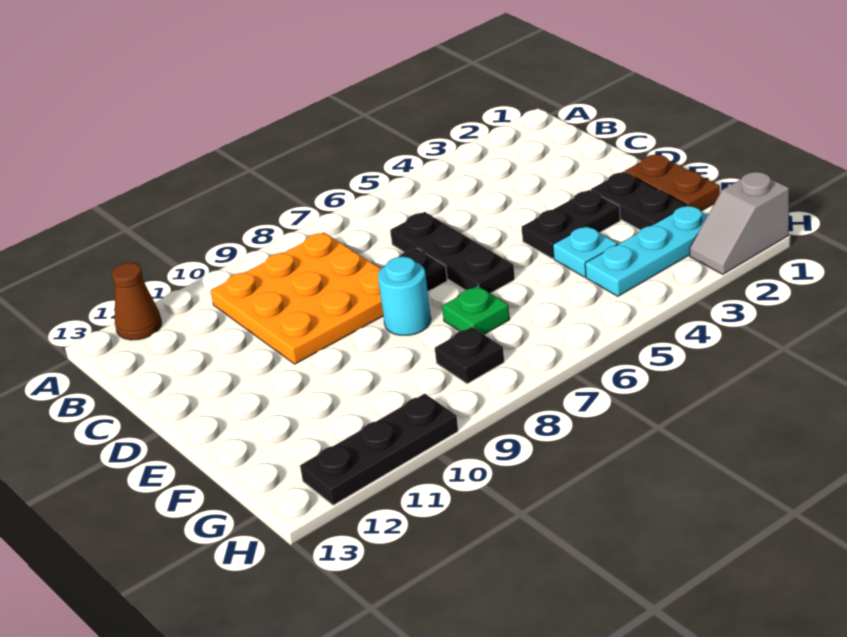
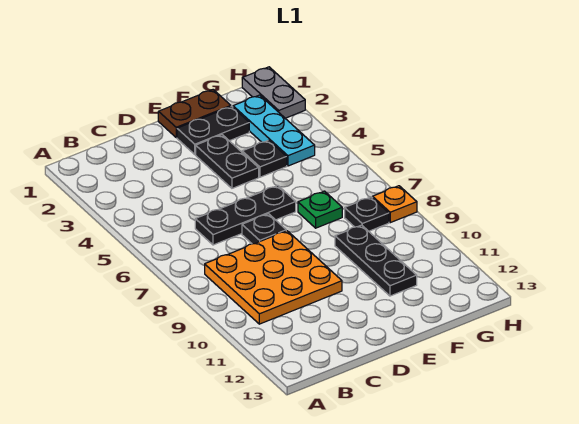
brown cone A12 level 1 -> none
cyan round brick E8 level 1 -> none
cyan plate F4 level 1 -> black plate F4 level 1
grey slope H1:H2 level 1 top 1 -> grey plate H1:H2 level 1
none -> orange plate H8 level 1
black plate H10:H12 level 1 -> black plate F9:F11 level 1

